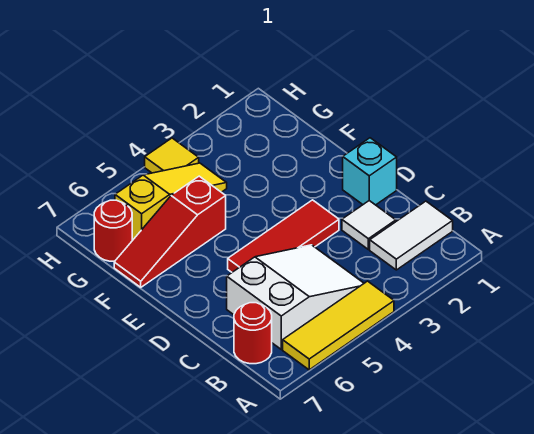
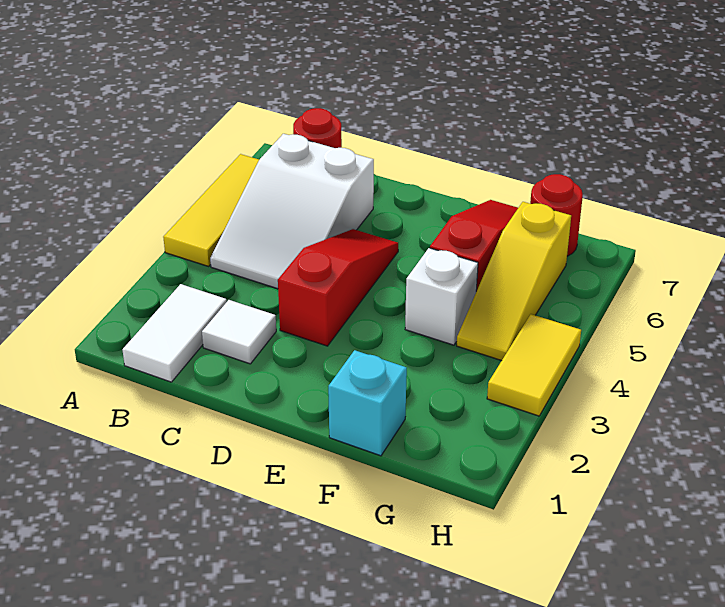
cyan brick D1 level 1 -> cyan brick F1 level 1
red tile D3:D5 level 1 -> red slope D3:D5 level 1 top 3
none -> white brick F4 level 1
yellow tile H4 level 1 -> yellow tile H3:H4 level 1

